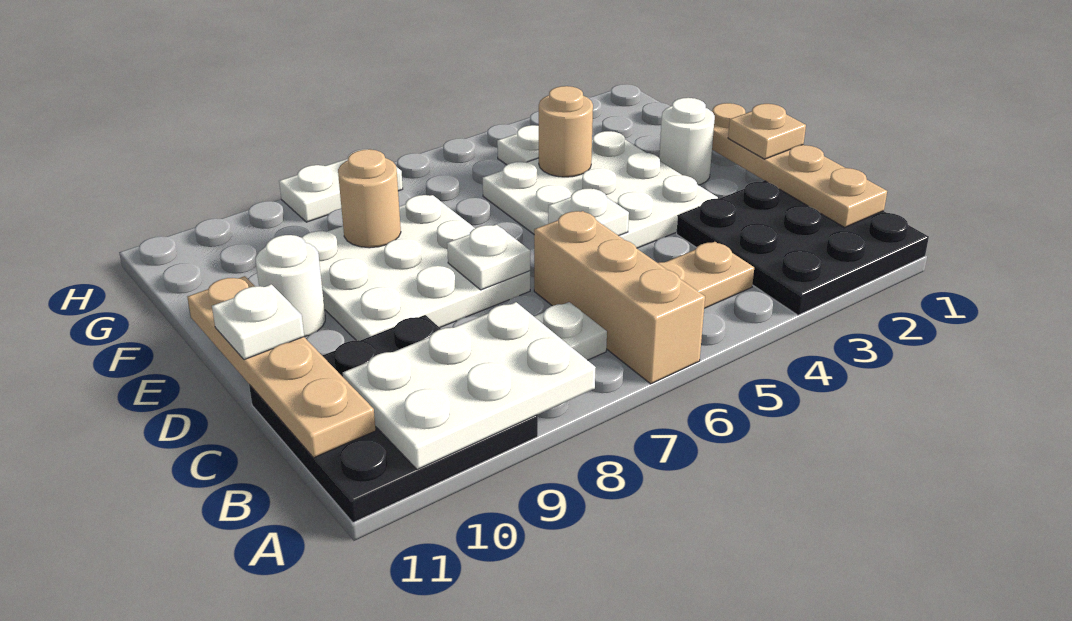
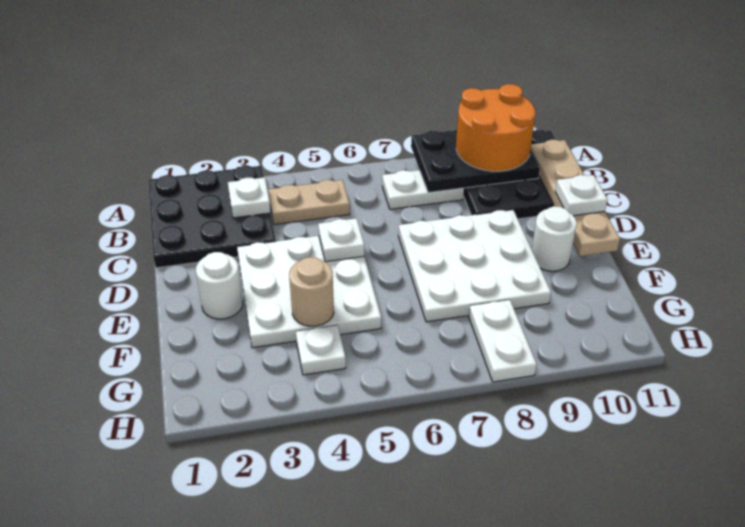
tan brick A6:C6 level 1 -> none
white plate A8:B10 level 2 -> black plate A8:B10 level 2
none -> orange round brick A9:B10 level 3
tan plate B1:E1 level 2 -> none
tan plate D1 level 3 -> none
white plate D7 level 2 -> white plate B3 level 2
tan round brick F8 level 2 -> none
white plate H7:H8 level 1 -> white plate G8:H8 level 1

